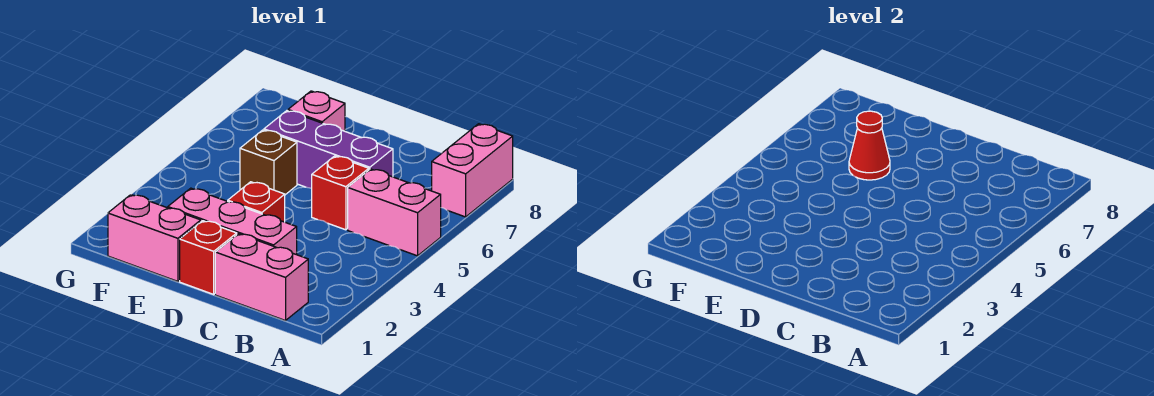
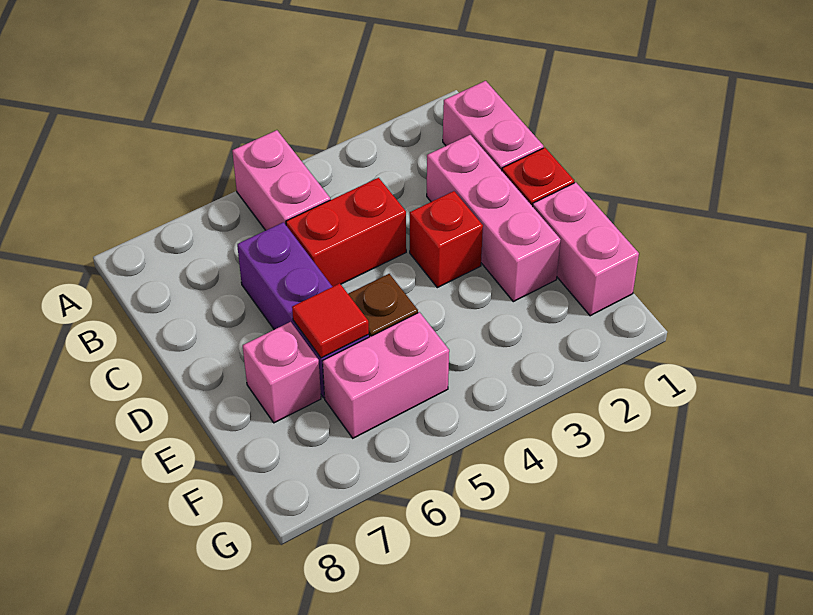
pink brick A7:A8 level 1 -> pink brick F5:F6 level 1
red brick C5 level 1 -> red brick C4:C5 level 1
red cone E6 level 2 -> red tile E6 level 2

